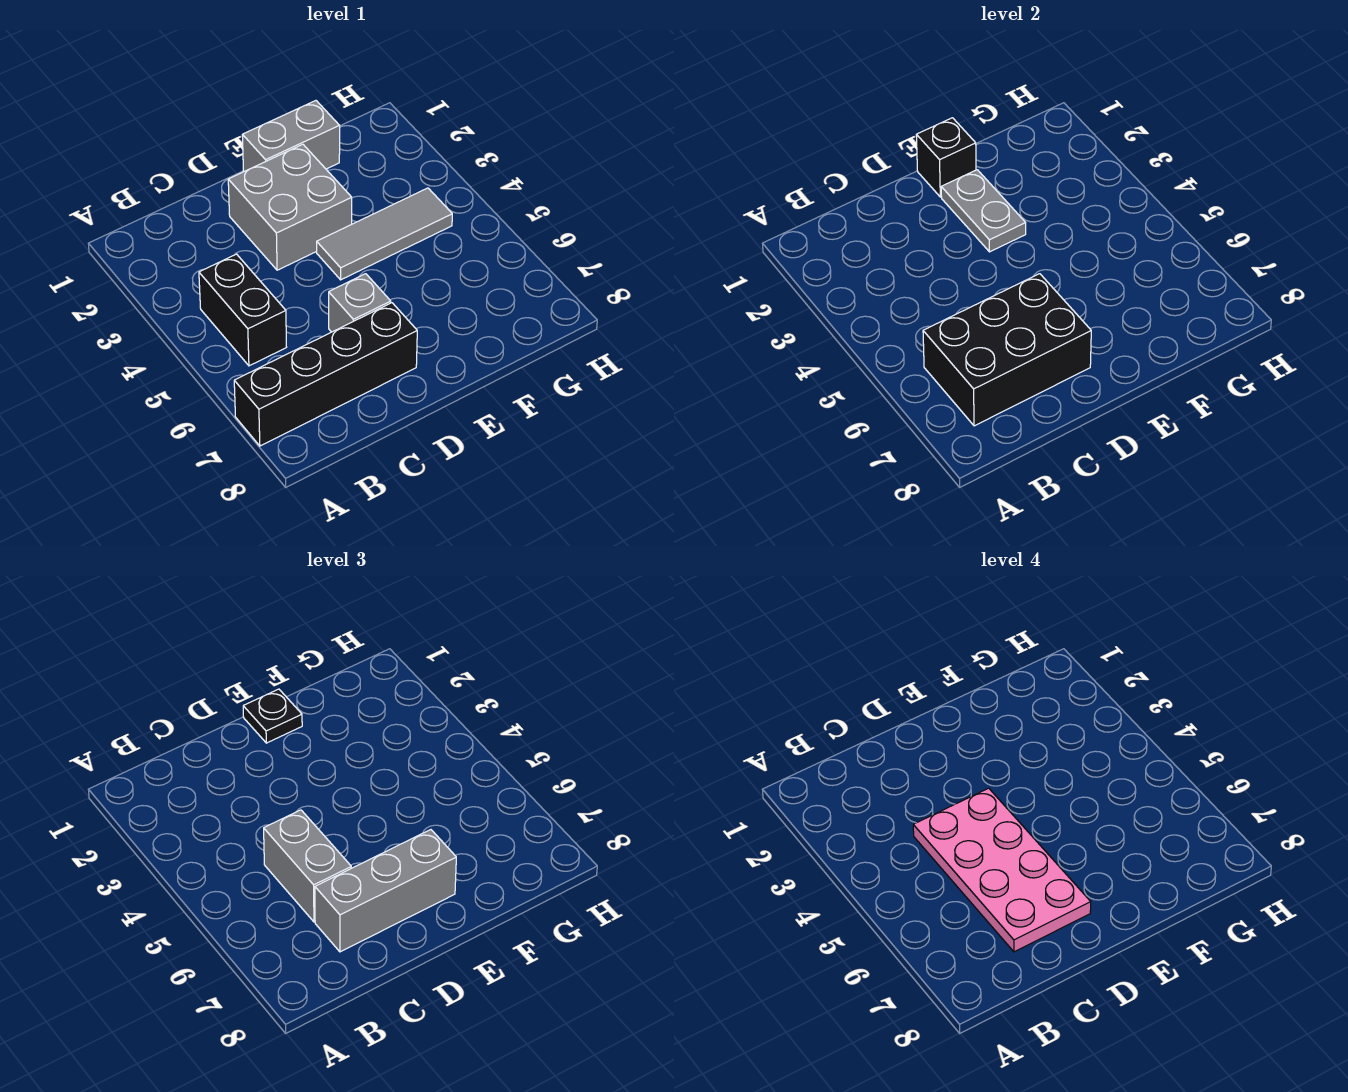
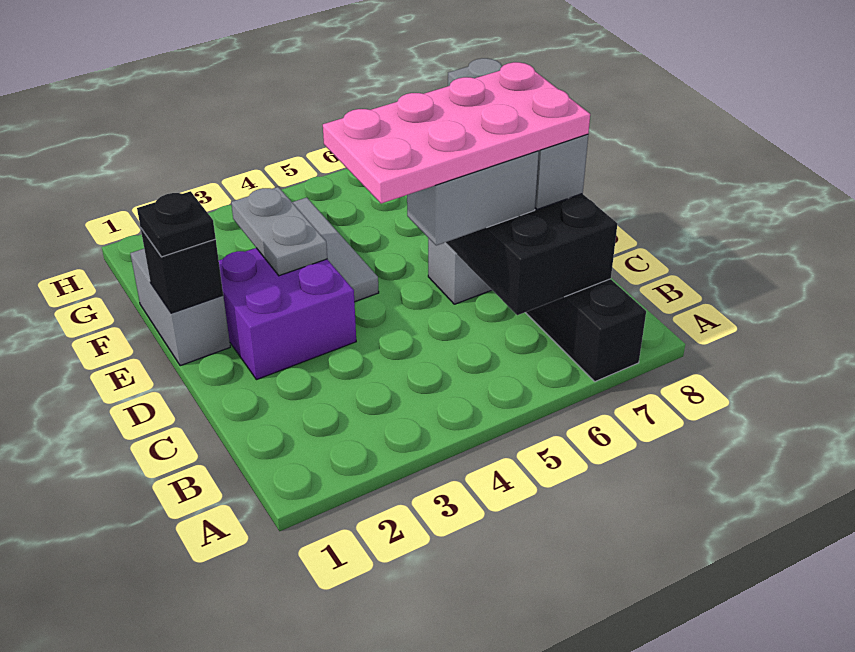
black brick B4:B5 level 1 -> none
grey brick D2:E3 level 1 -> purple brick D2:E3 level 1
grey plate E2:E3 level 2 -> grey plate E3:F3 level 2

